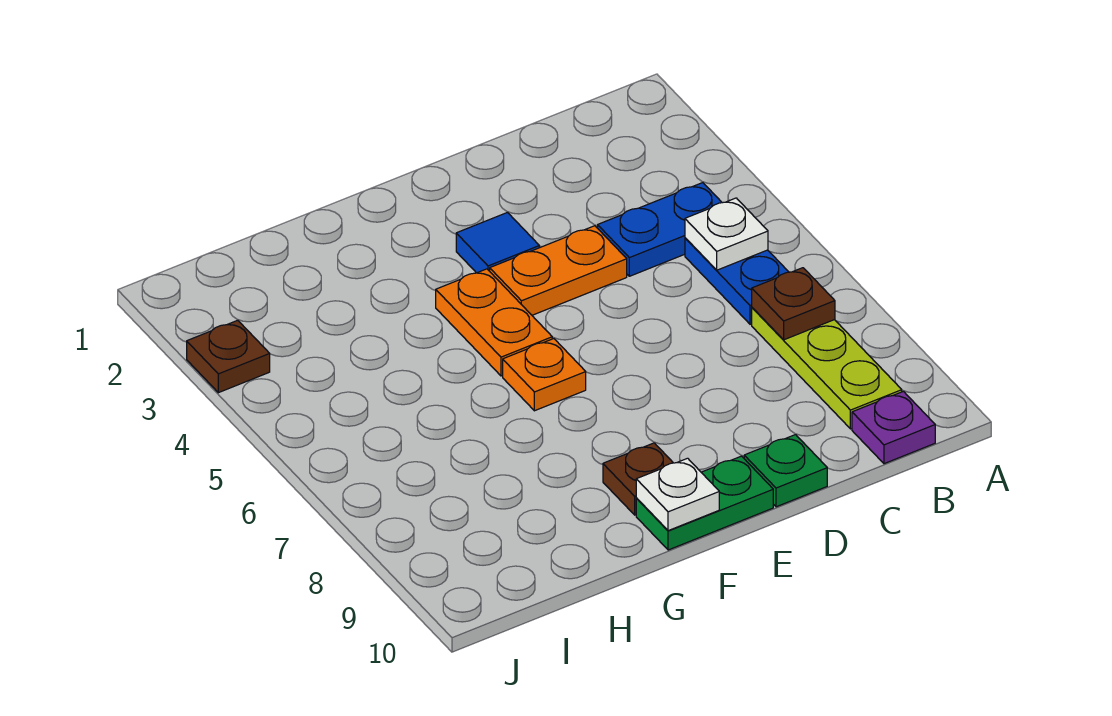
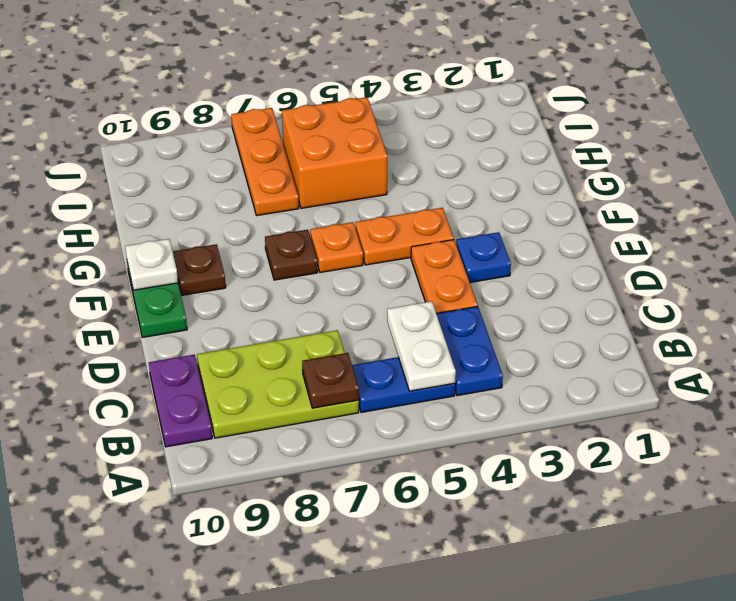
white plate B5 level 2 -> white plate B5:C5 level 2
lime plate B7:B9 level 1 -> lime plate B7:C9 level 1
purple plate B10 level 1 -> purple plate B10:C10 level 1
green plate D10 level 1 -> none
blue tile E3 level 1 -> blue plate E3 level 1
none -> orange brick H5:I6 level 1
none -> orange plate H7:J7 level 1
brown plate J3 level 1 -> brown plate F7 level 1

